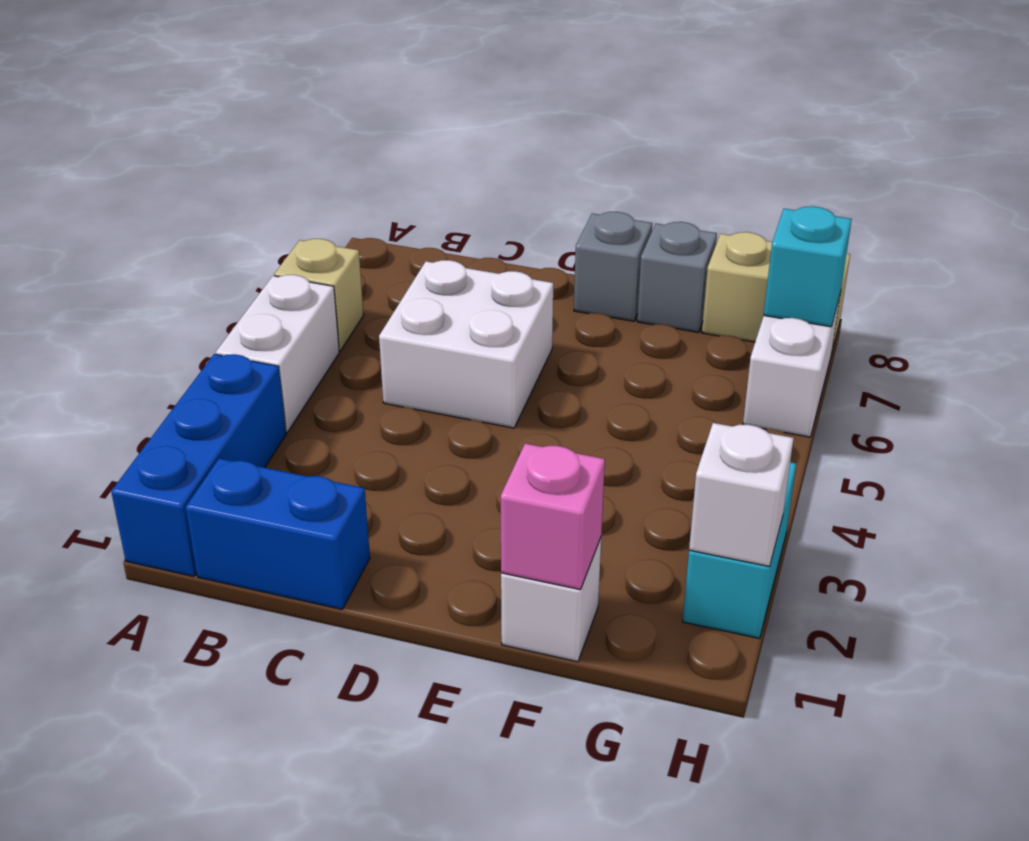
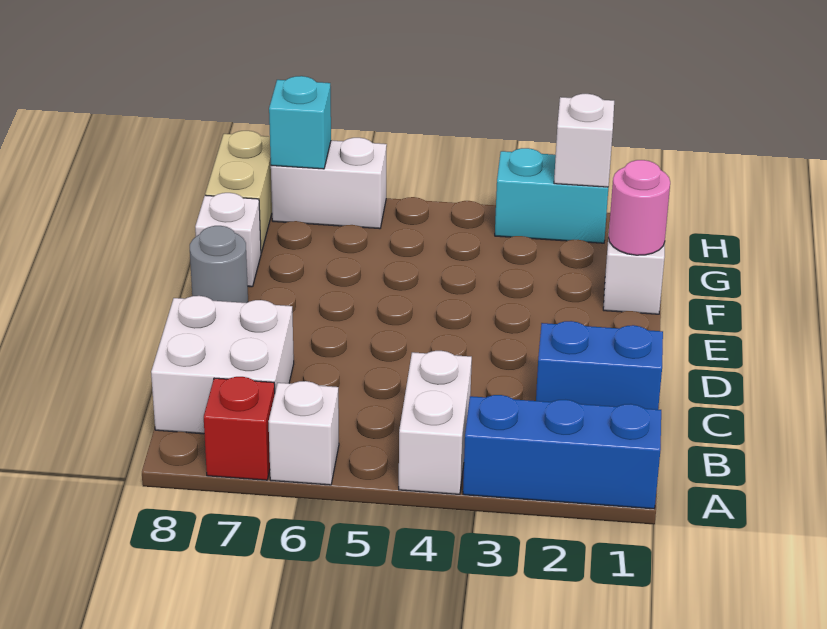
white brick A4:A5 level 1 -> white brick A4:B4 level 1
tan brick A6 level 1 -> white brick A6 level 1
none -> red brick A7 level 1
blue brick B1:C1 level 1 -> blue brick C1:C2 level 1
white brick C5:D6 level 1 -> white brick B7:C8 level 1
grey brick E8 level 1 -> grey round brick E8 level 1
pink brick F1 level 2 -> pink round brick F1 level 2
grey brick F8 level 1 -> white brick F8 level 1

